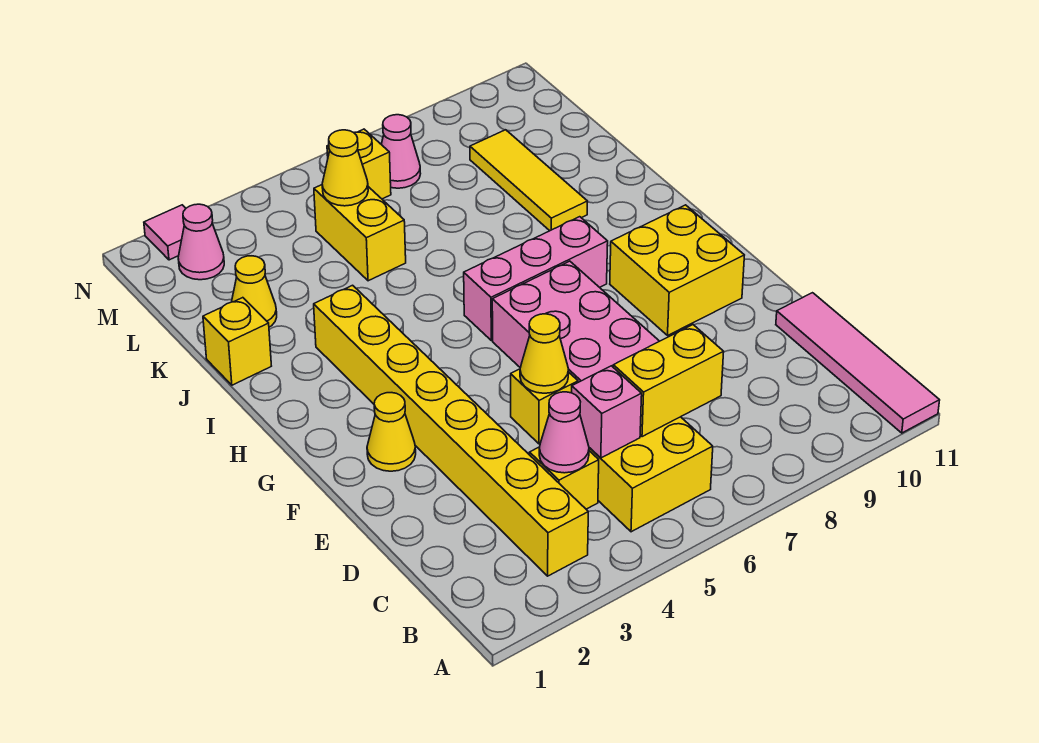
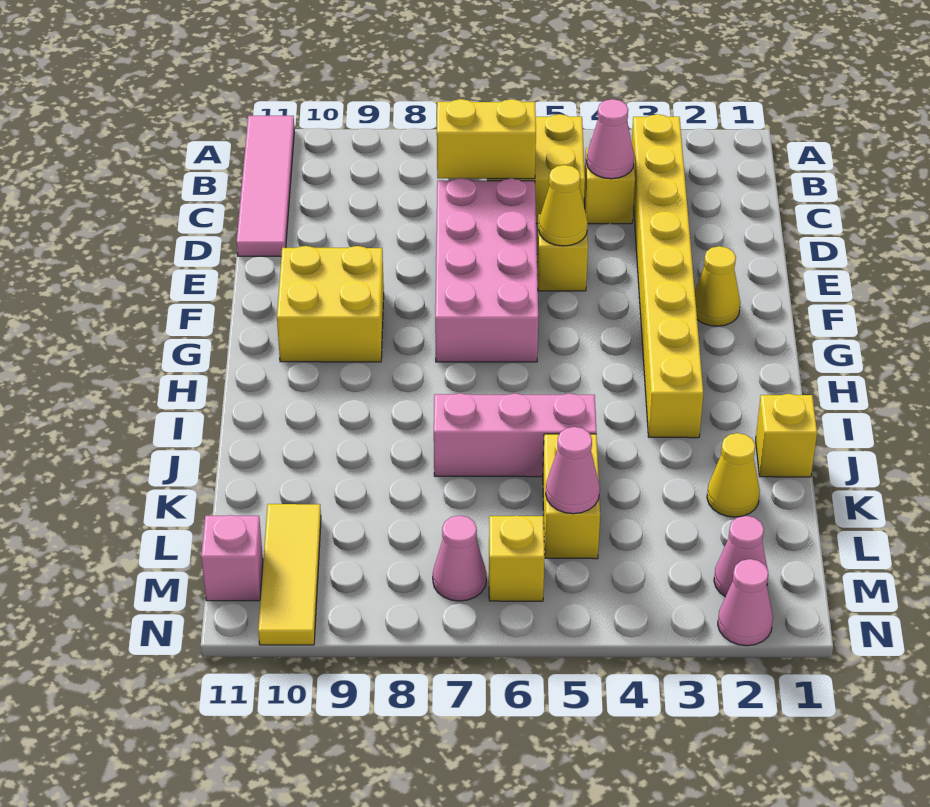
pink brick C5 level 2 -> pink brick M11 level 1
pink brick H6:H8 level 1 -> pink brick J5:J7 level 1
yellow tile J9:L9 level 1 -> yellow tile L10:N10 level 1
yellow cone L5 level 2 -> pink cone L5 level 2
pink tile N2 level 1 -> pink cone N2 level 1

